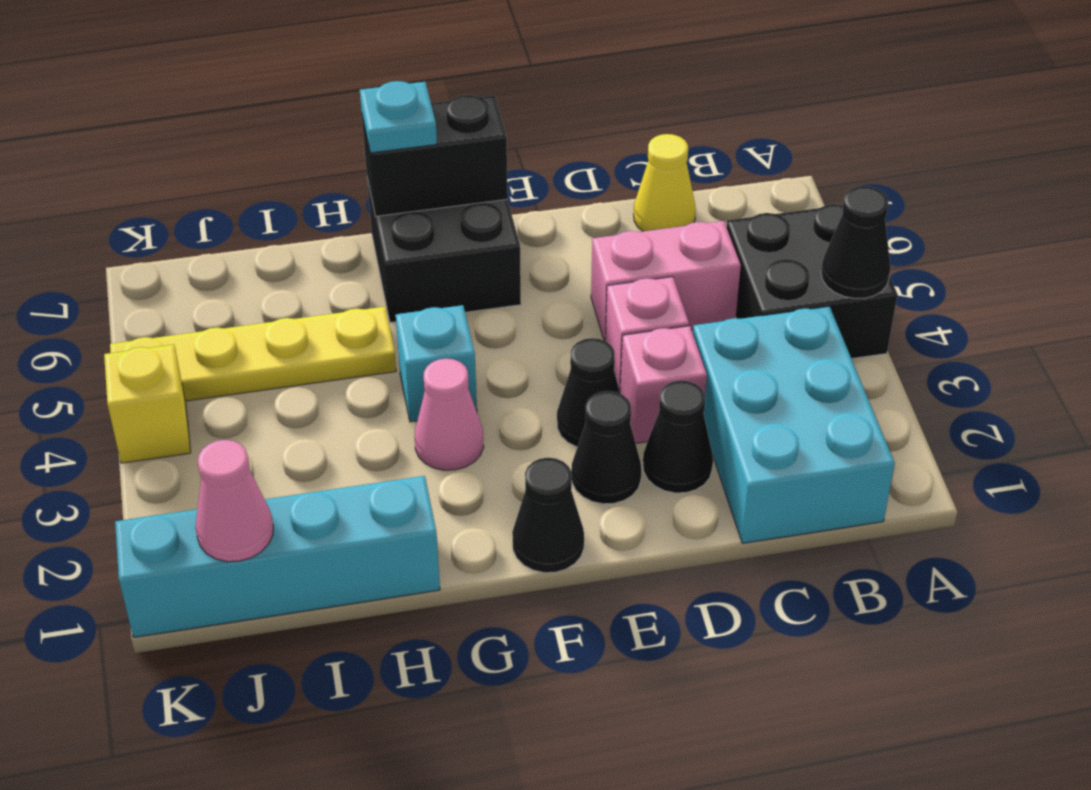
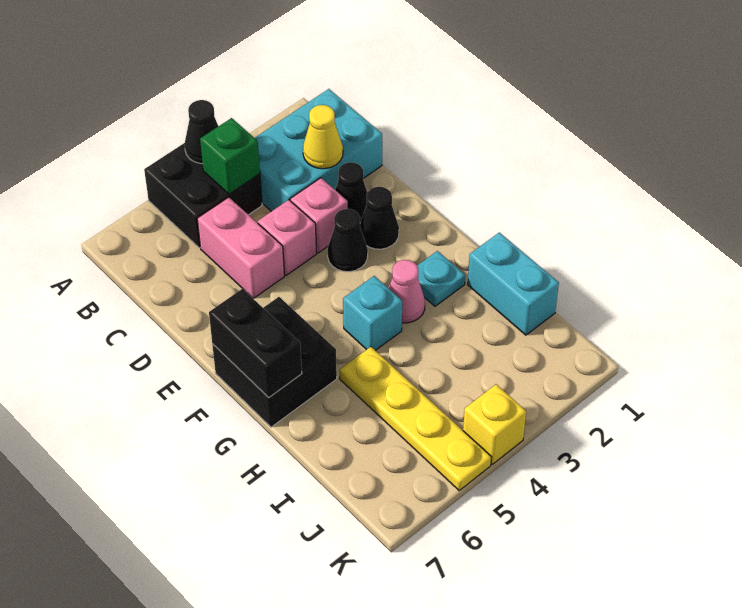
none -> green brick B4 level 2
yellow cone C7 level 1 -> yellow cone C2 level 2
black cone F1 level 1 -> none
cyan plate G7 level 3 -> cyan plate G2 level 1
cyan brick H1:K1 level 1 -> cyan brick H1:I1 level 1
pink cone J1 level 2 -> none

